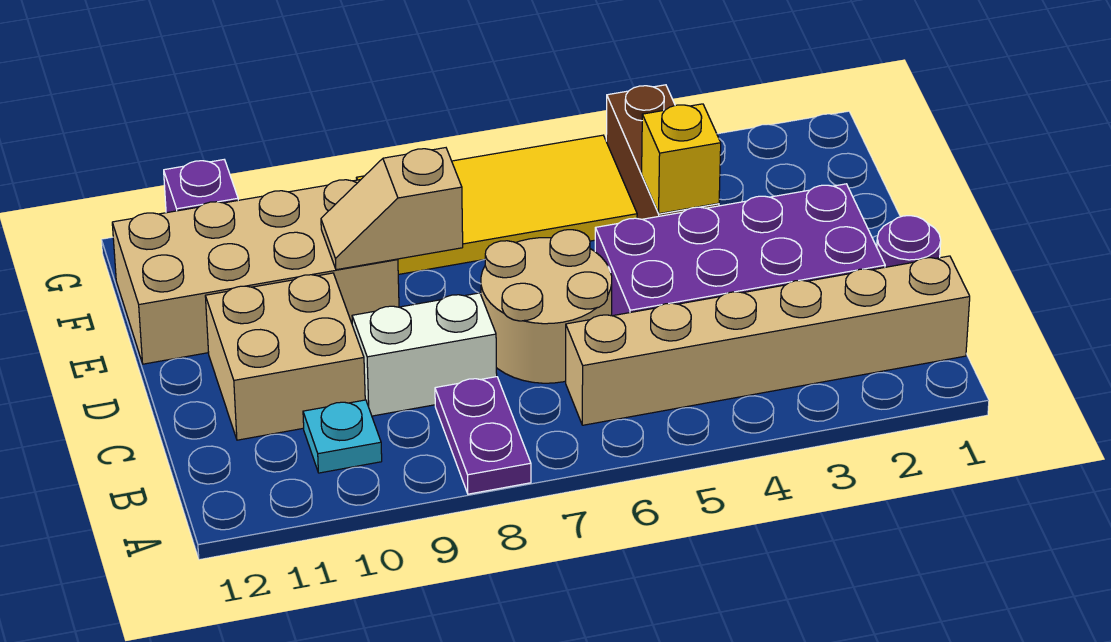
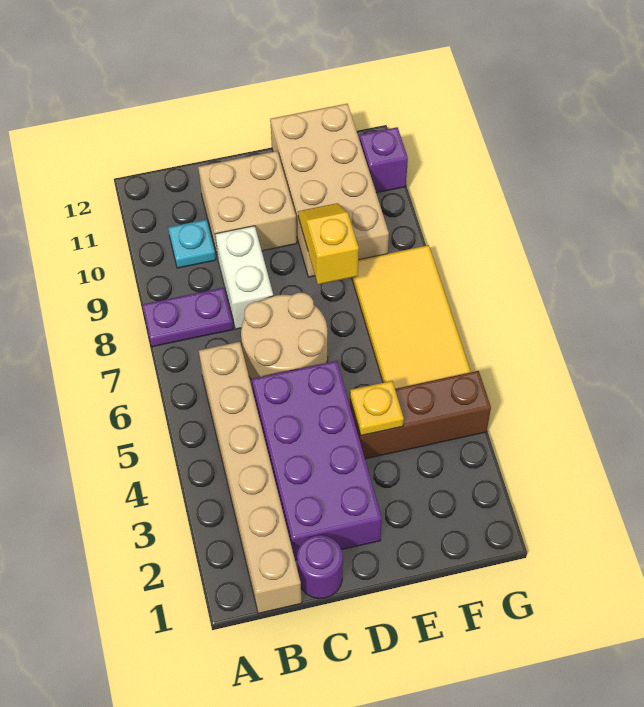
yellow brick E4 level 2 -> yellow plate E4 level 2
tan slope E8:E9 level 2 top 8 -> yellow slope E8:E9 level 2 top 8

